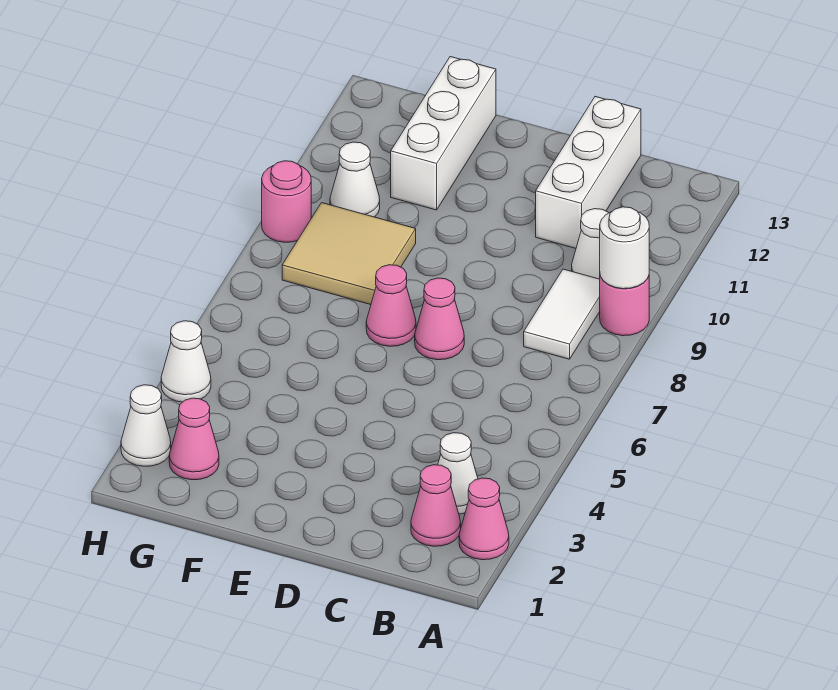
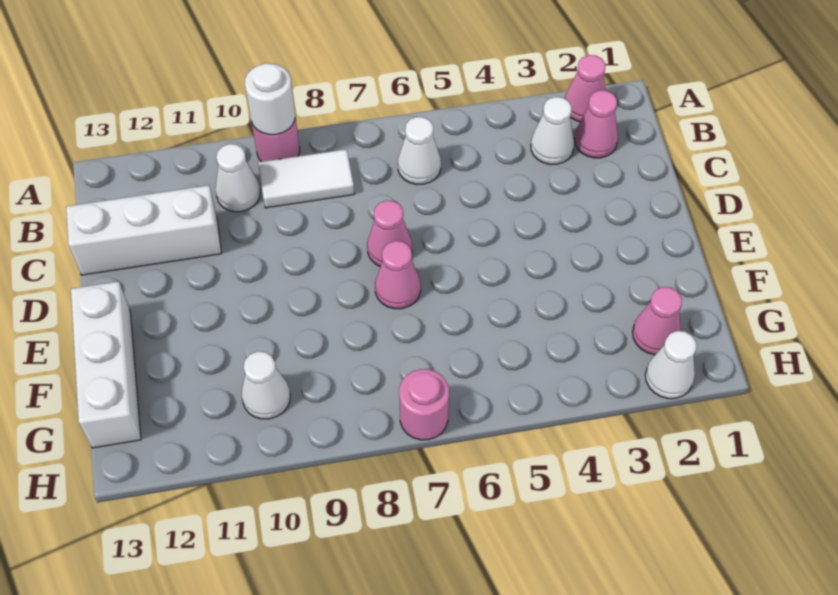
tan tile F8:G9 level 1 -> none
white brick F11:F13 level 1 -> white brick E13:G13 level 1
white cone H4 level 1 -> white cone B6 level 1
pink round brick H9 level 1 -> pink round brick H7 level 1

